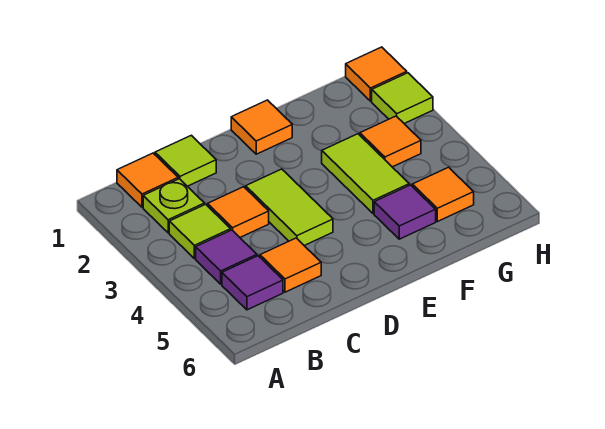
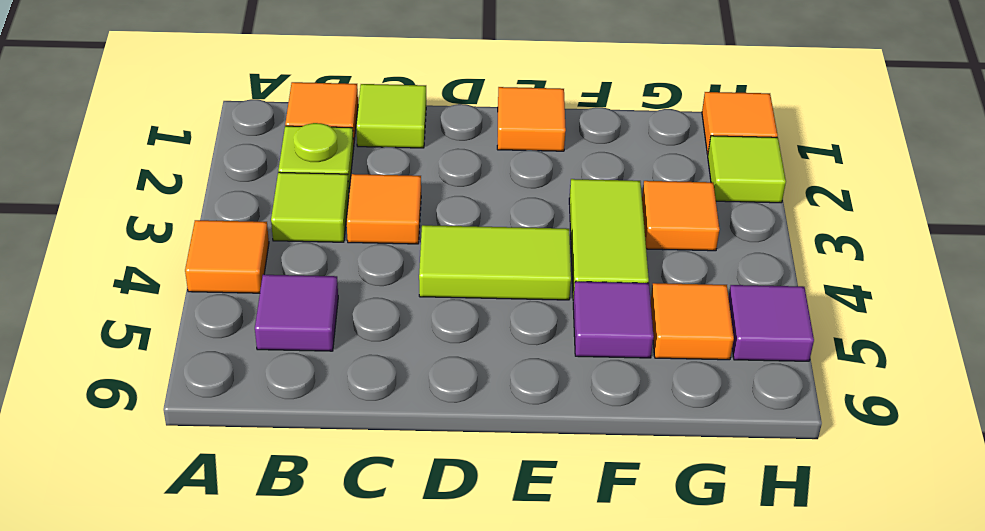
purple tile B4 level 1 -> purple tile H5 level 1
orange tile C5 level 1 -> orange tile A4 level 1
lime tile D3:D4 level 1 -> lime tile D4:E4 level 1

